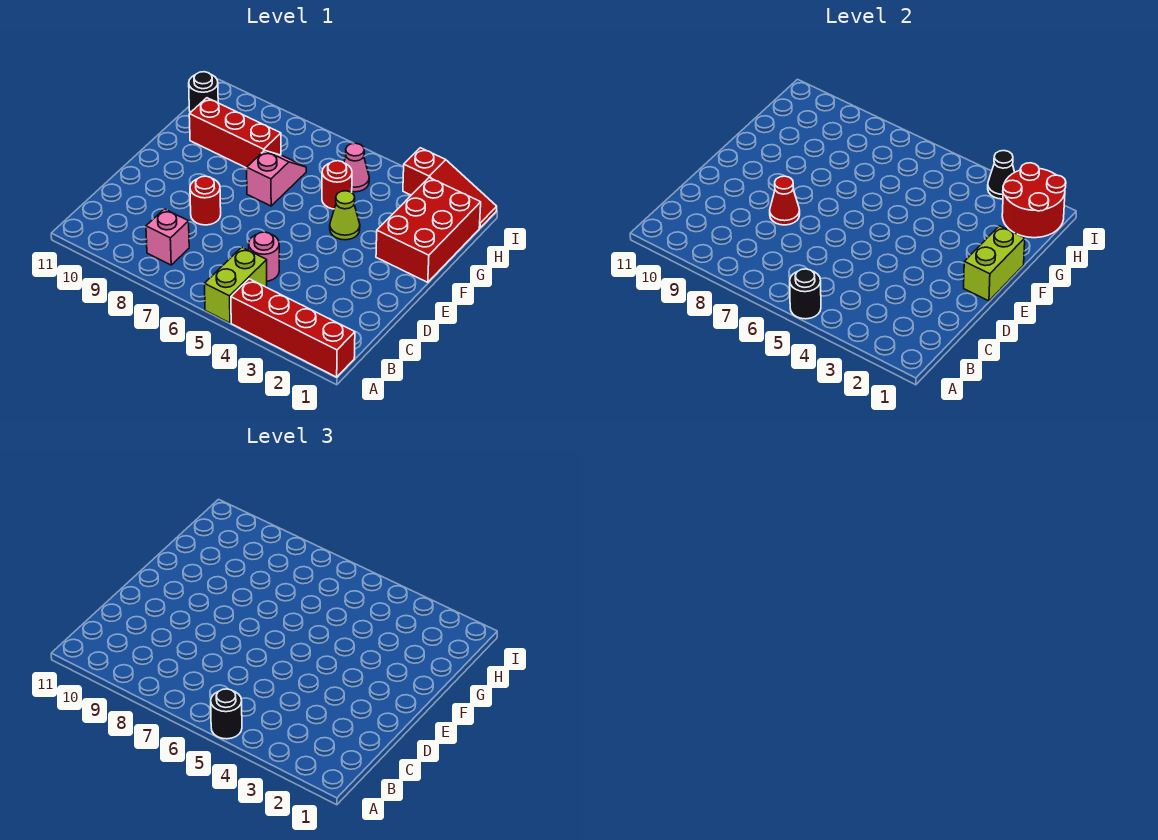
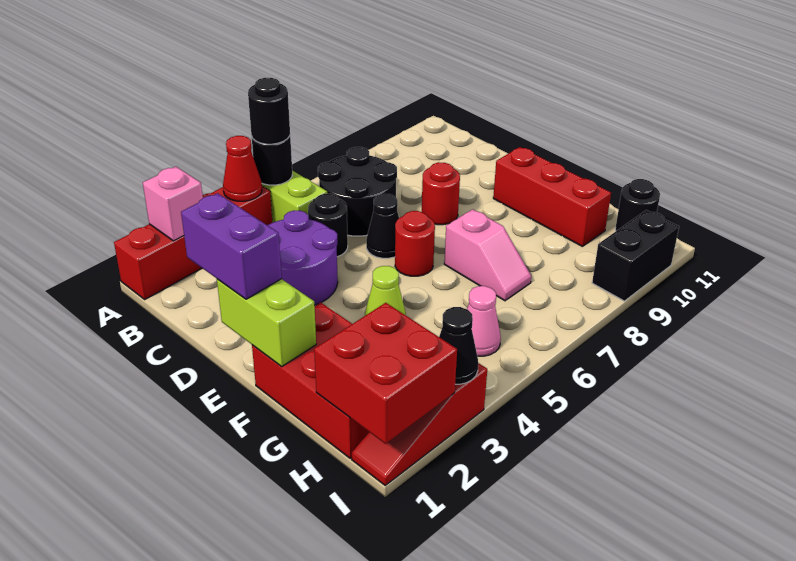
none -> black round brick B6:C7 level 1
pink brick B8 level 1 -> pink brick A2 level 2
none -> purple round brick C3:D4 level 1
pink round brick C5 level 1 -> black round brick C5 level 1
none -> purple brick D1:E1 level 3
none -> black cone D6 level 1
red cone D8 level 2 -> red cone A4 level 2
red round brick G5 level 1 -> red round brick E6 level 1
red brick G8:G10 level 1 -> red brick E10:G10 level 1
red round brick H1:I2 level 2 -> red brick H1:I2 level 2
none -> black brick I9:I10 level 1

